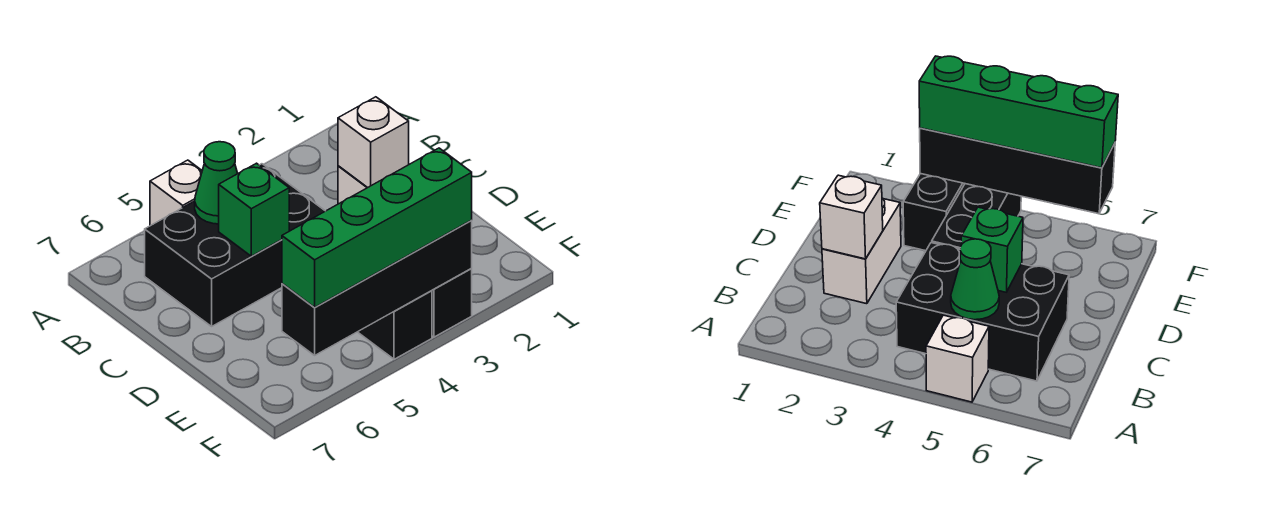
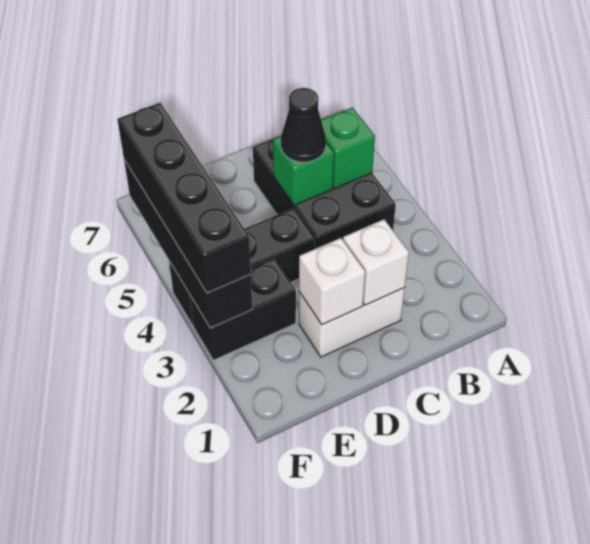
white brick A5 level 1 -> white brick D2 level 2
green cone B5 level 2 -> green brick B5 level 2
none -> black cone C5 level 3
green brick F3:F6 level 3 -> black brick F3:F6 level 3

